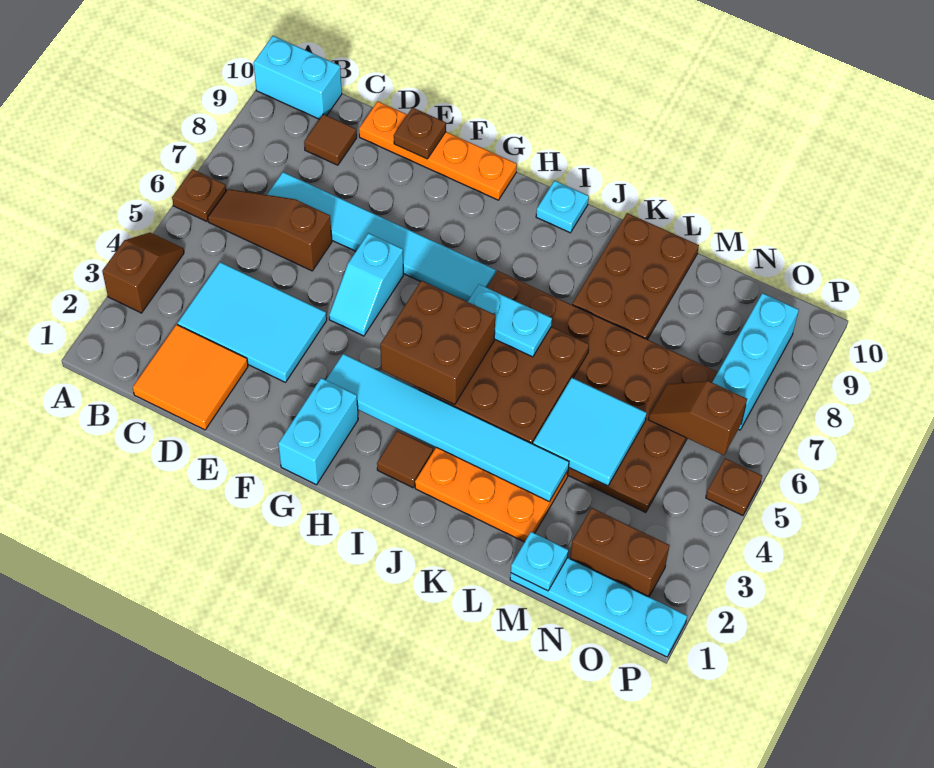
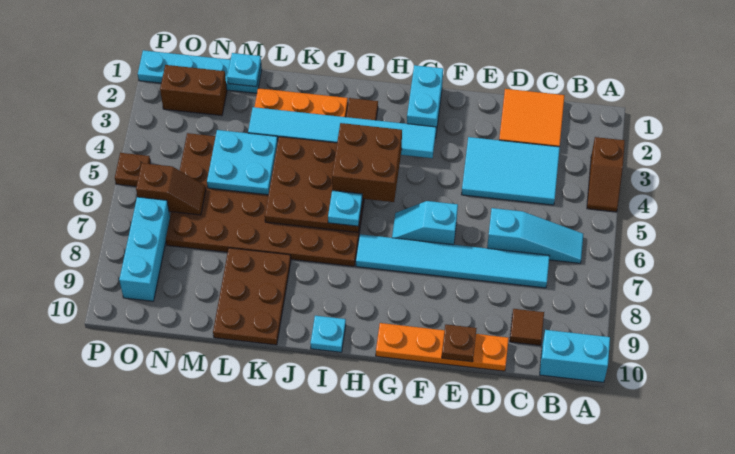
brown plate A6 level 1 -> none
brown slope B6:D6 level 1 top D -> cyan slope B6:D6 level 1 top D
cyan slope F5:F6 level 1 top 6 -> cyan slope F6:G6 level 1 top F
cyan plate I6:J6 level 3 -> cyan plate I6 level 3
cyan tile L4:M5 level 2 -> cyan plate L4:M5 level 2

